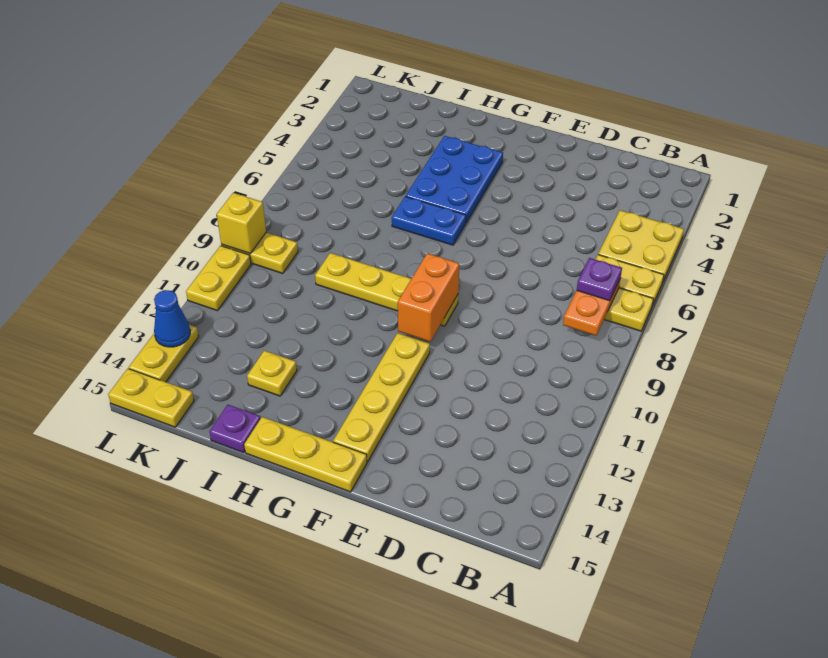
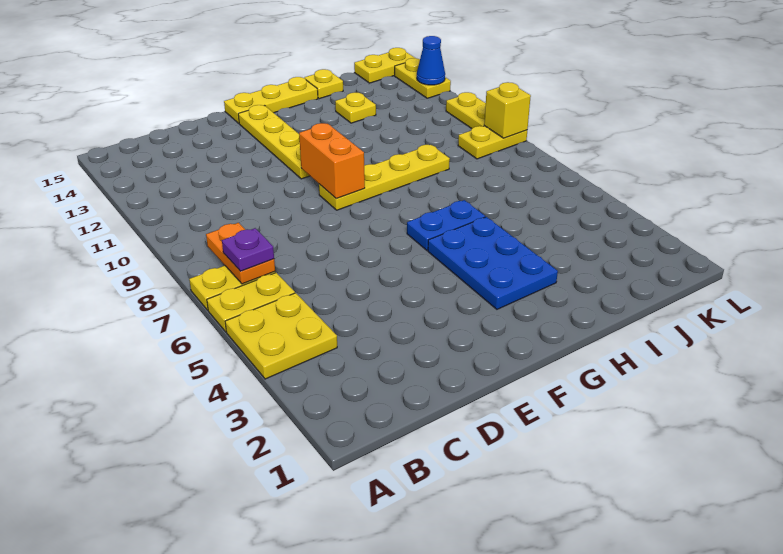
purple plate I15 level 1 -> yellow plate I15 level 1

